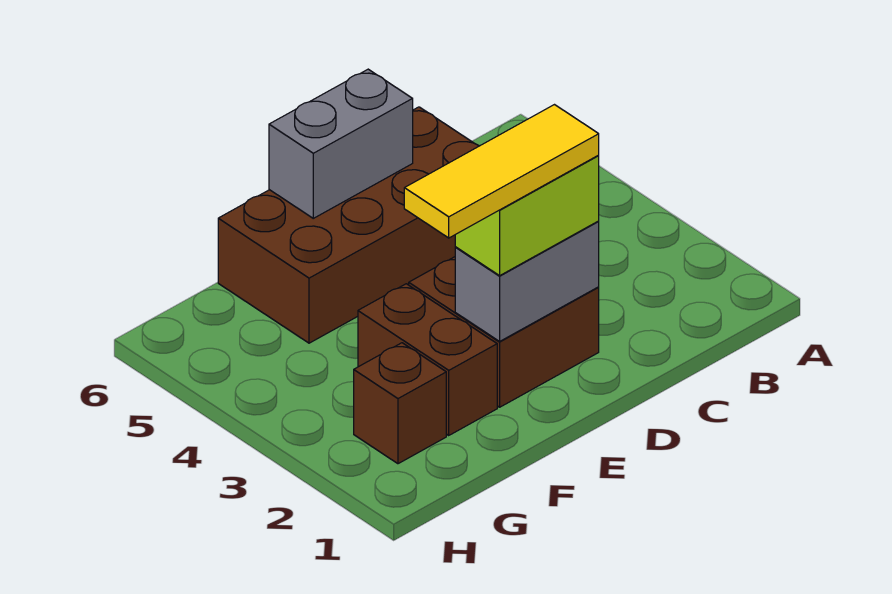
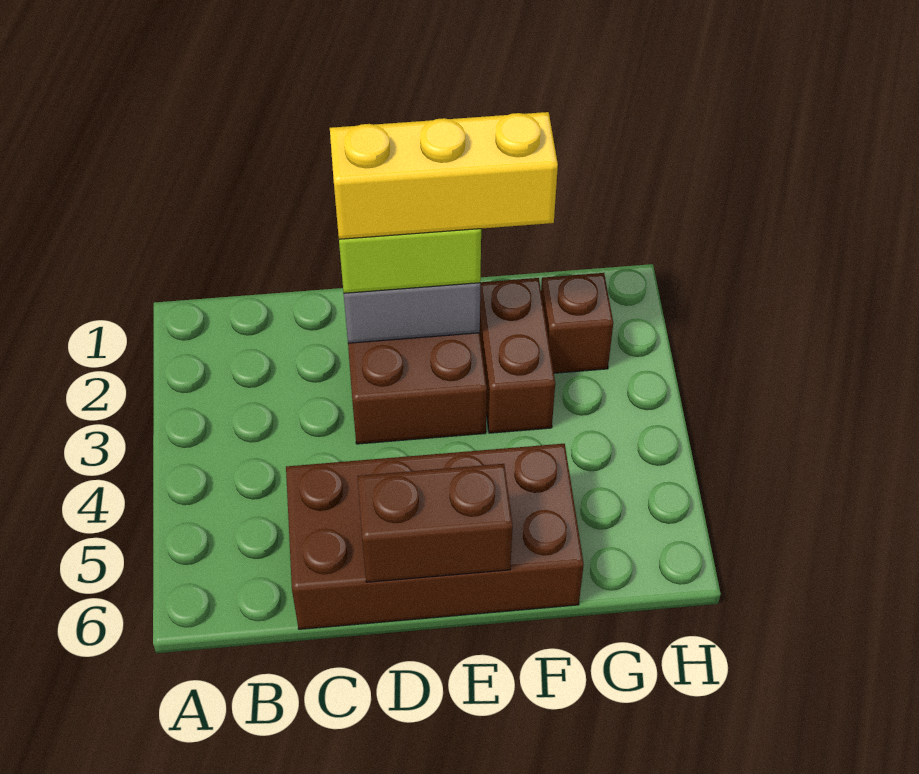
yellow tile D2:F2 level 4 -> yellow brick D2:F2 level 4
grey brick D6:E6 level 2 -> brown brick D6:E6 level 2

